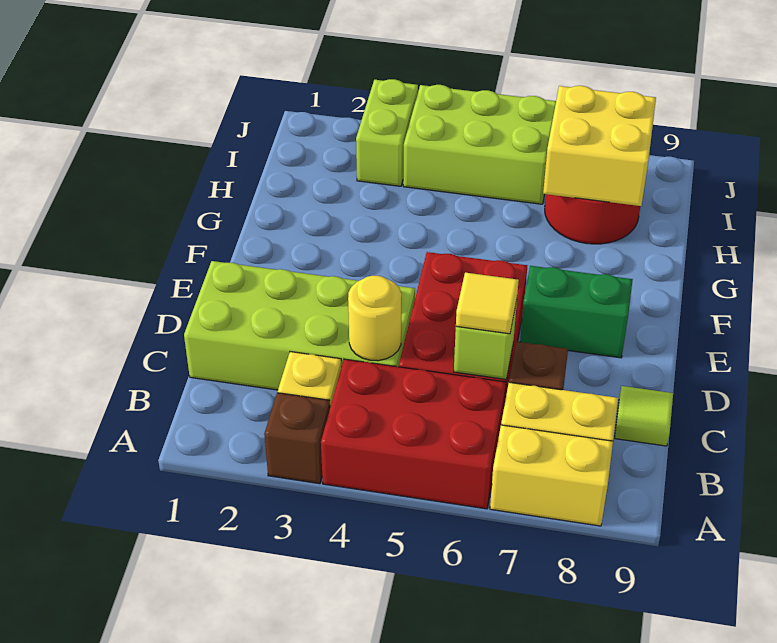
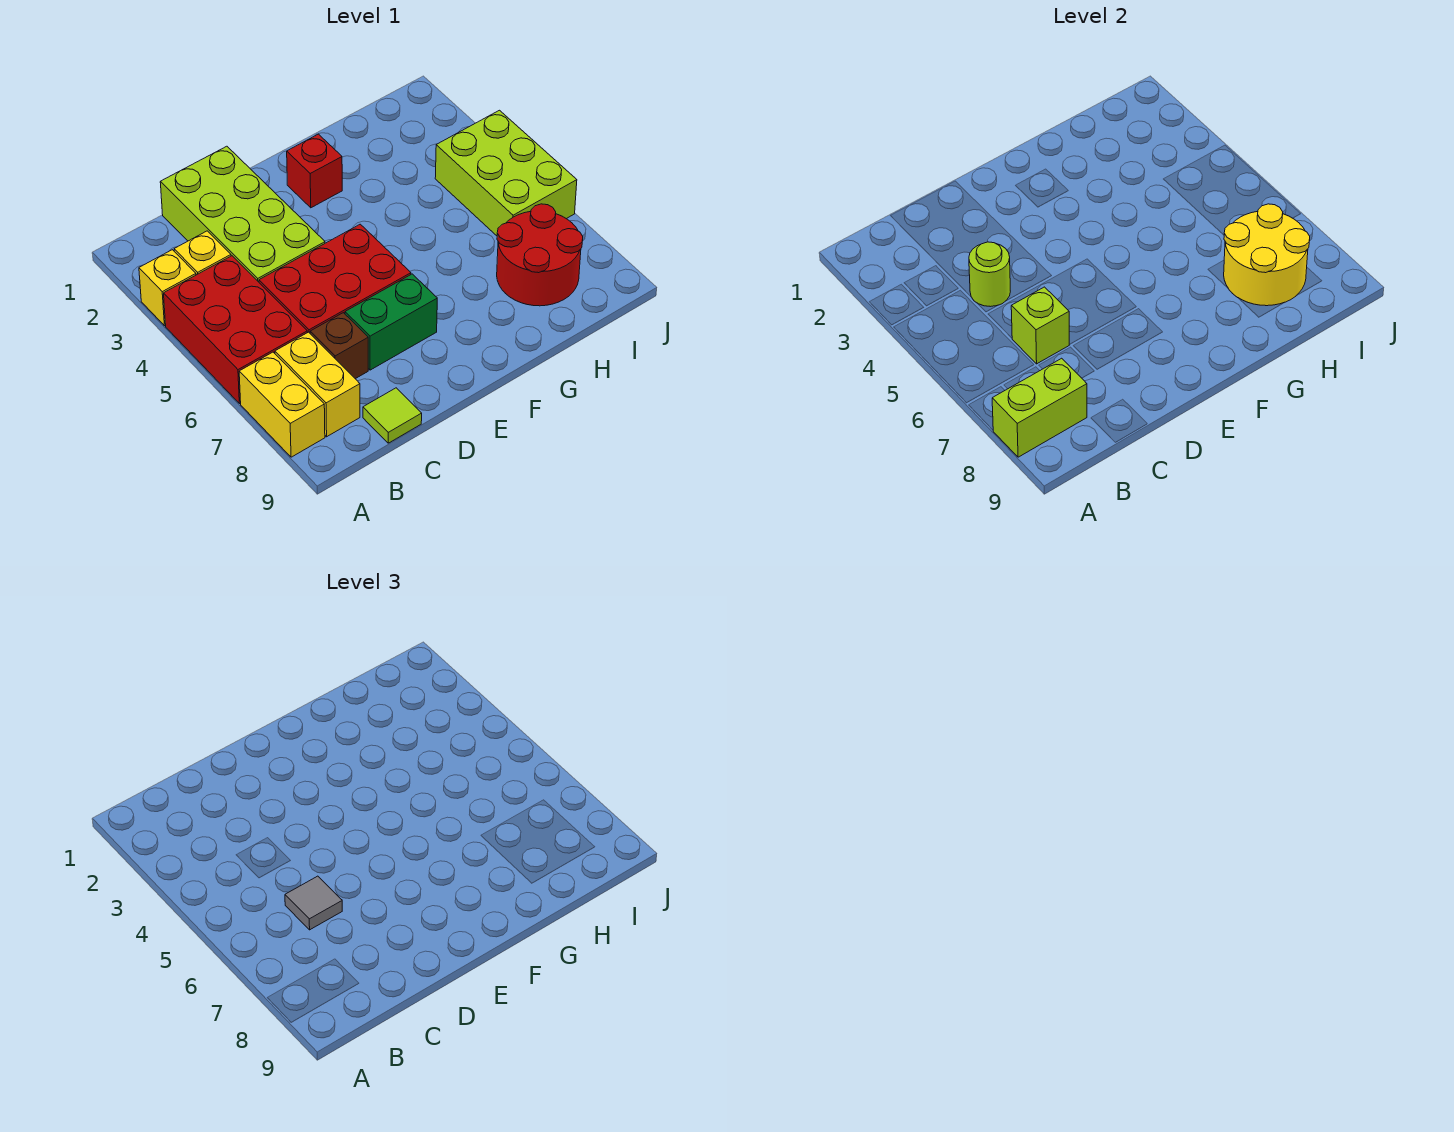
brown brick A3 level 1 -> yellow brick A3 level 1
yellow round brick C4 level 2 -> lime round brick C4 level 2
yellow tile C6 level 3 -> grey tile C6 level 3
green brick E7:E8 level 1 -> green brick D7:E7 level 1
none -> red brick F2 level 1
yellow brick H7:I8 level 2 -> yellow round brick H7:I8 level 2
lime brick I3:J3 level 1 -> lime brick A8:B8 level 2

